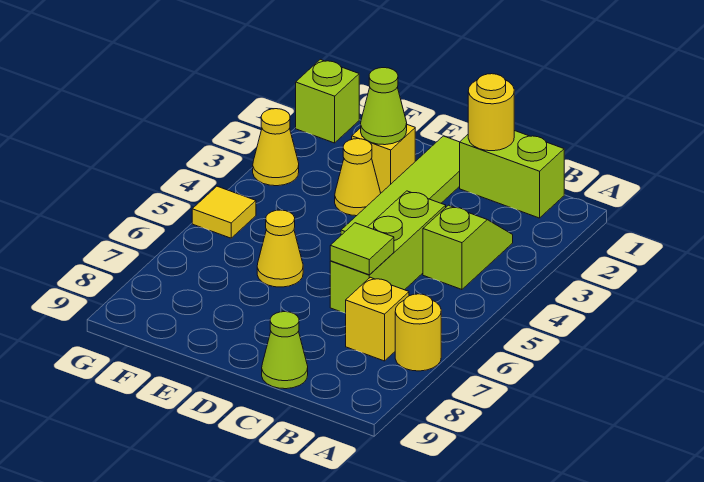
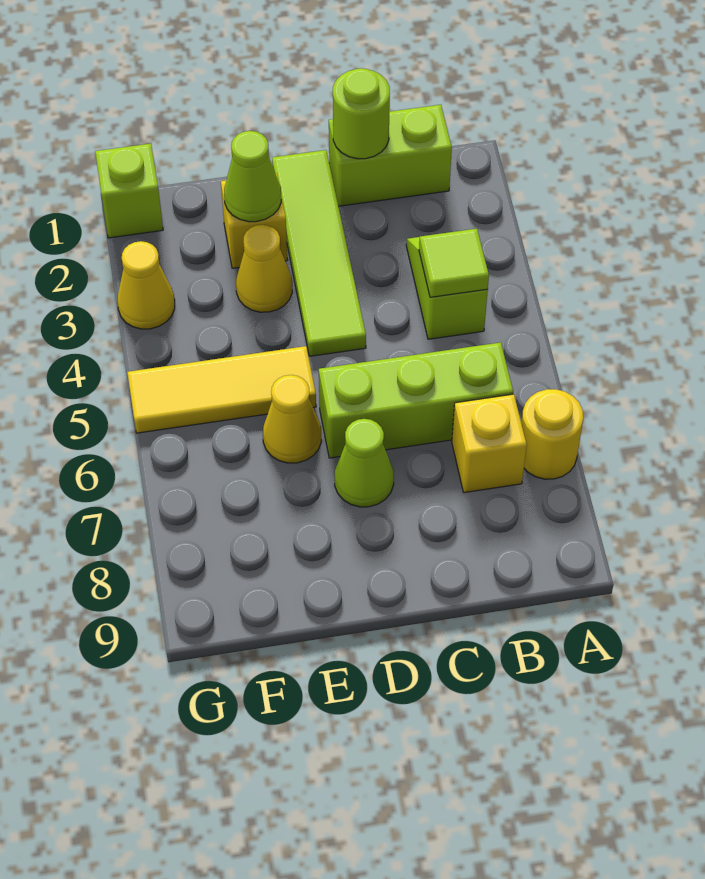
yellow round brick C1 level 2 -> lime round brick C1 level 2
lime brick C4:C6 level 1 -> lime brick B6:D6 level 1
lime tile C6 level 2 -> lime tile B4 level 2
lime cone C9 level 1 -> lime cone D7 level 1
yellow tile G5 level 1 -> yellow tile E5:G5 level 1

